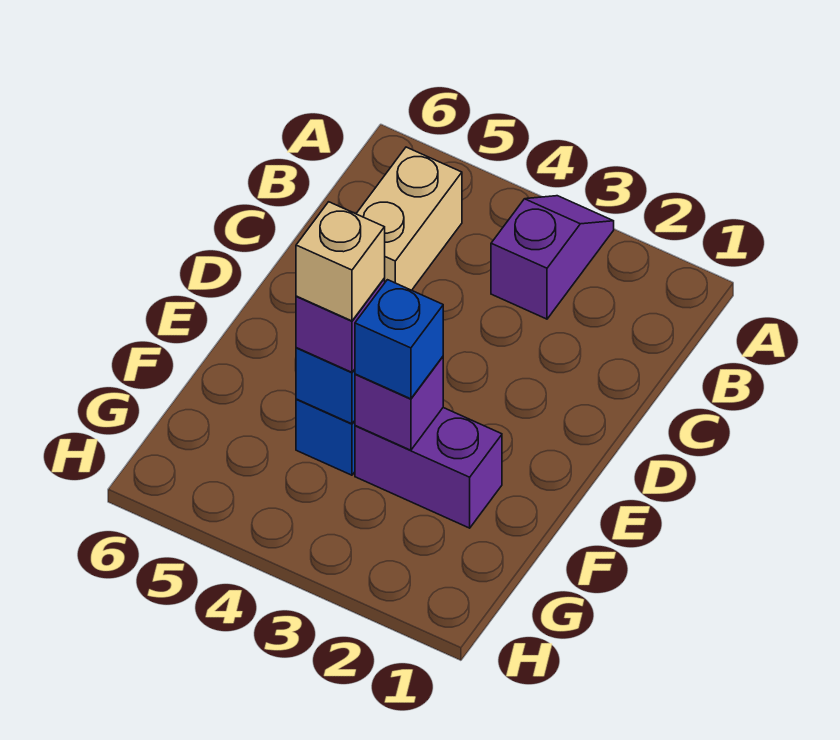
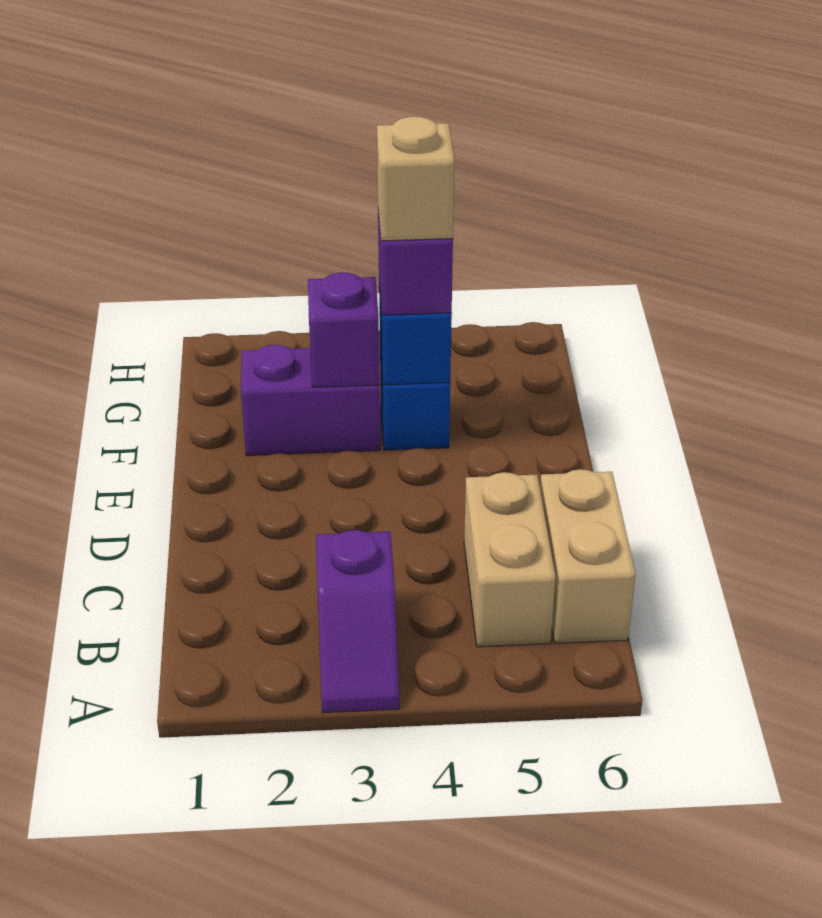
none -> tan brick B6:C6 level 1
blue brick F3 level 3 -> none

